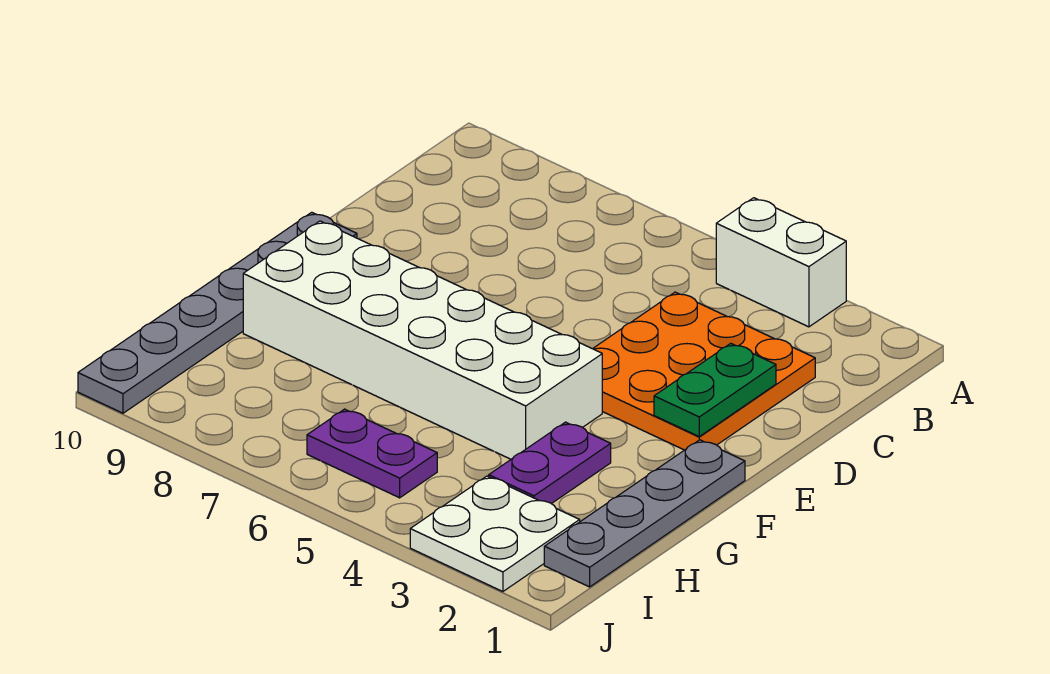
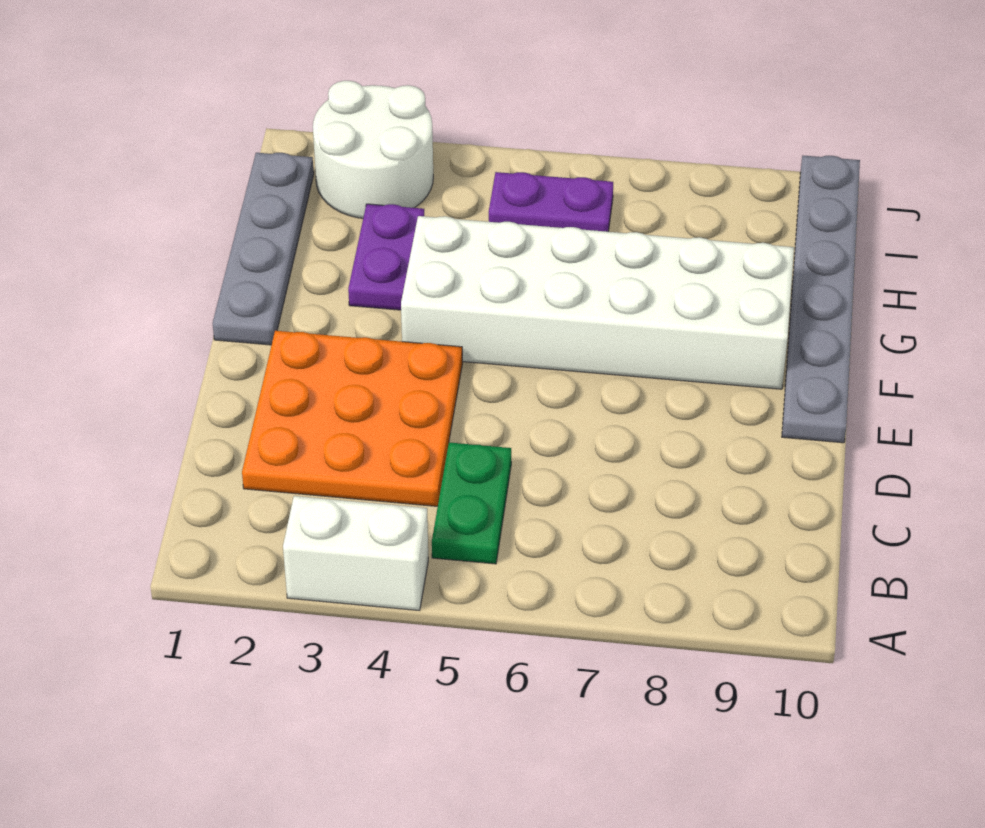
green plate D2:E2 level 2 -> green plate B5:C5 level 1
white plate I2:J3 level 1 -> white round brick I2:J3 level 1

